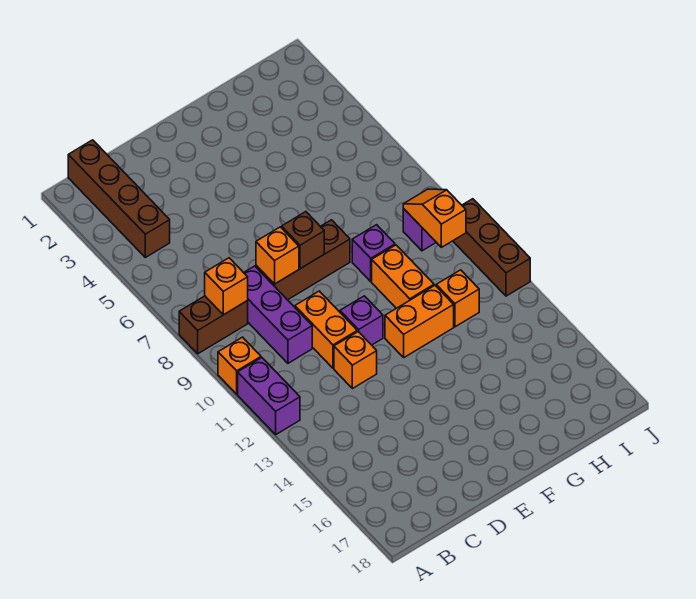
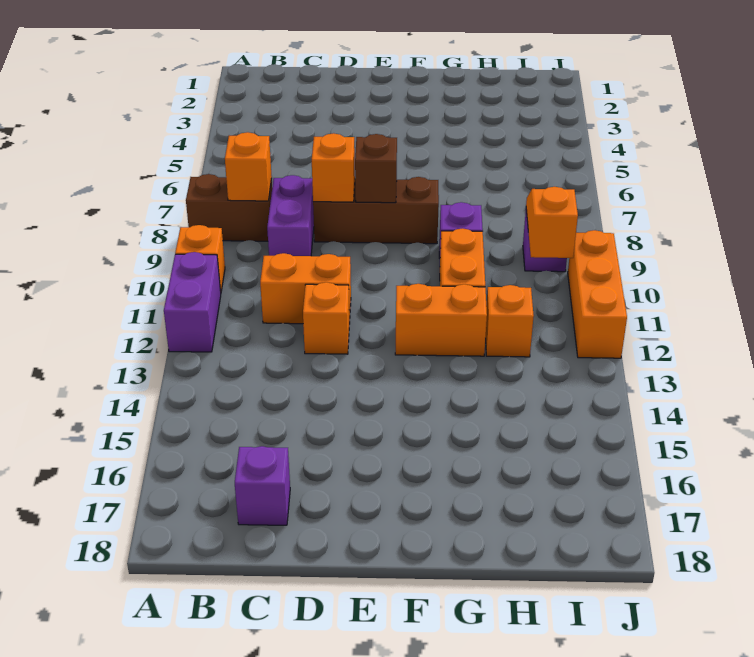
brown brick B1:B4 level 1 -> none
purple brick C8:C10 level 1 -> purple brick C8:C9 level 1
orange brick D10:D11 level 1 -> orange brick C11:D11 level 1
purple brick E11 level 1 -> purple brick C17 level 1
brown brick J10:J12 level 1 -> orange brick J10:J12 level 1

